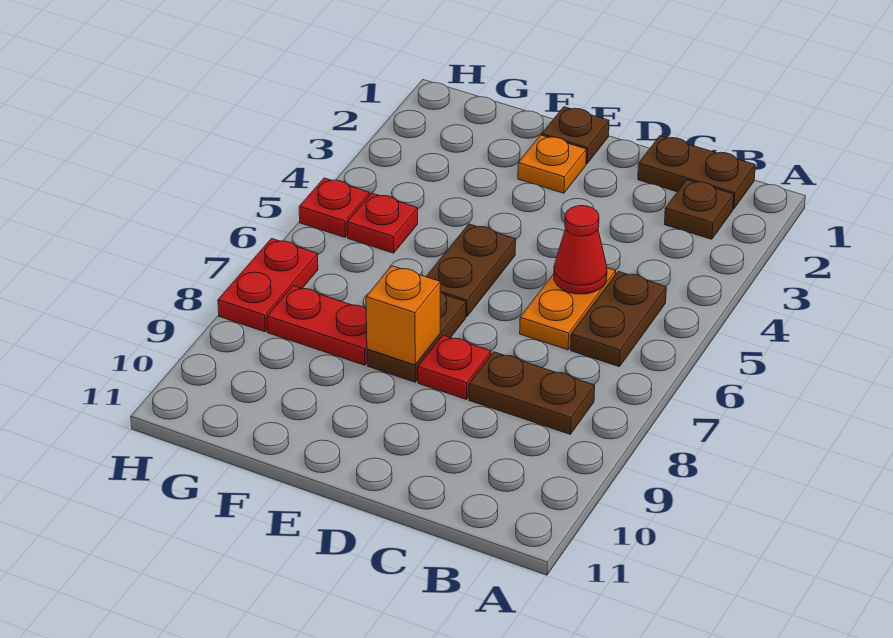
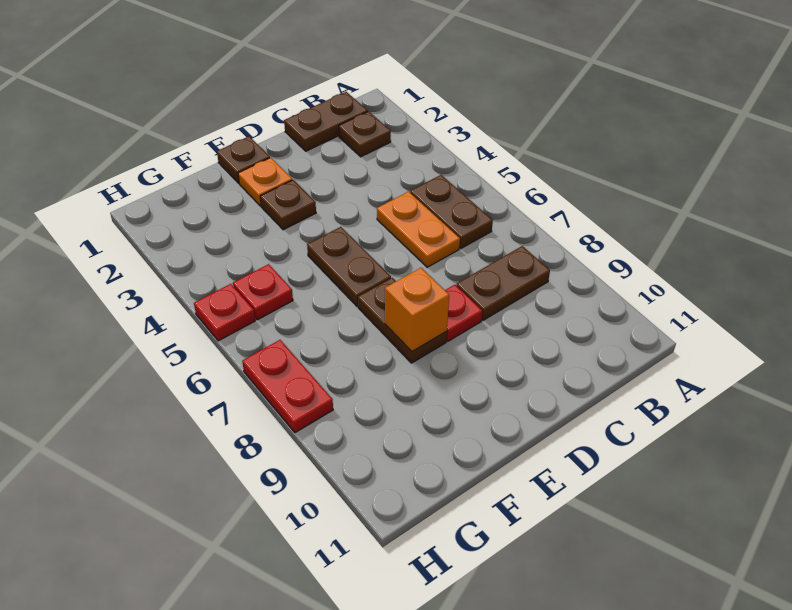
red cone C5 level 2 -> none
none -> brown plate E3 level 1
red plate F8:G8 level 1 -> none

